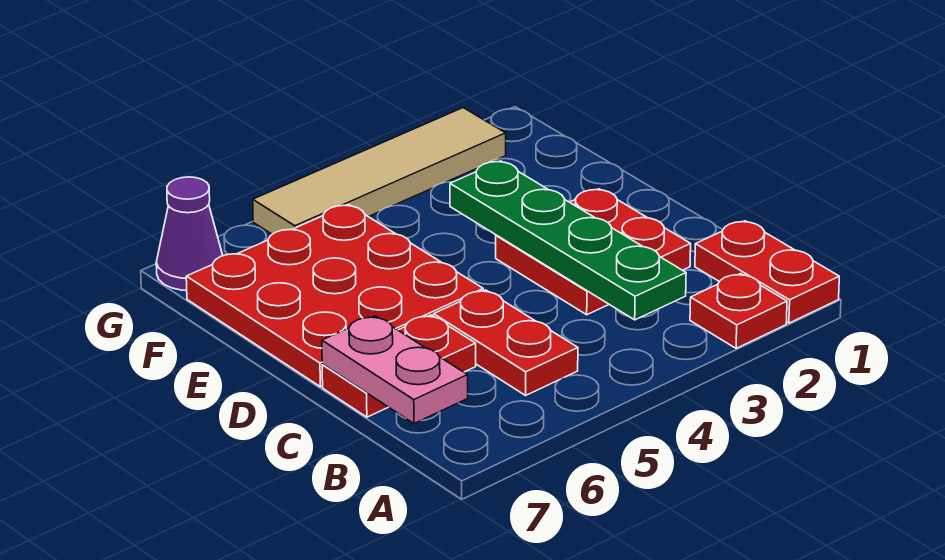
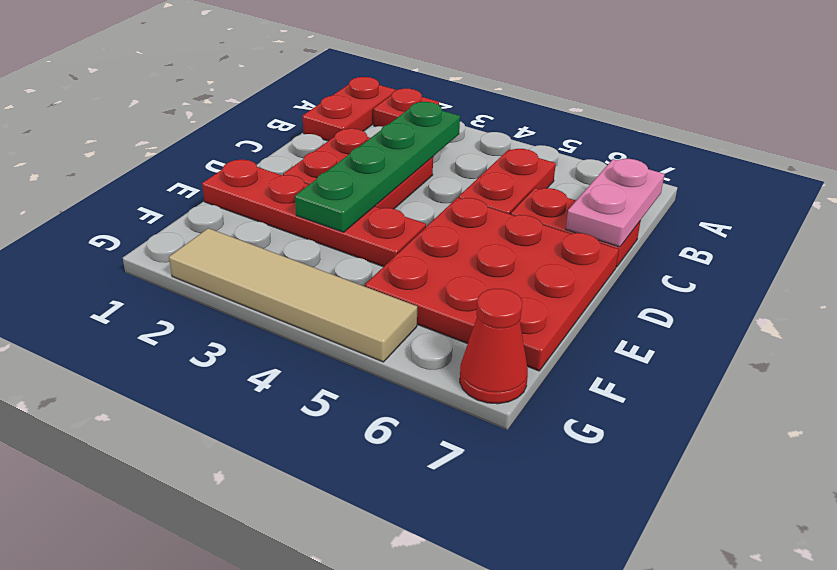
none -> red plate E1:E4 level 1
purple cone G7 level 1 -> red cone G7 level 1

